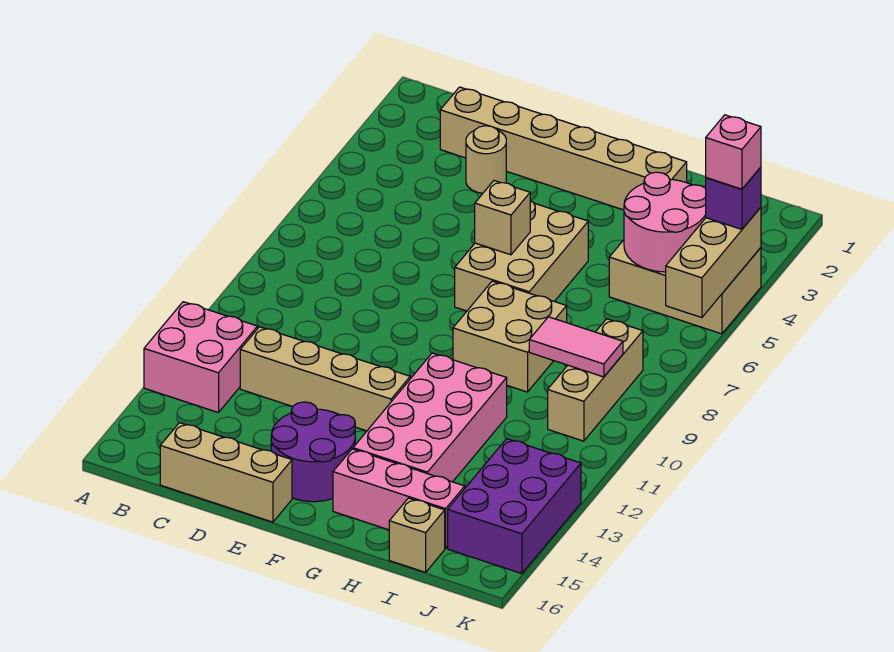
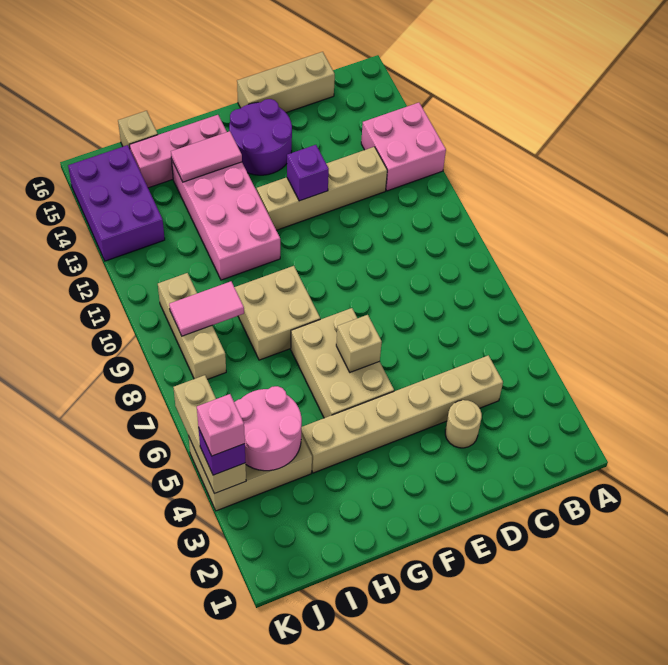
tan brick C2:H2 level 1 -> tan brick C4:H4 level 1
none -> purple brick E12 level 2
none -> pink tile G14:H14 level 2

